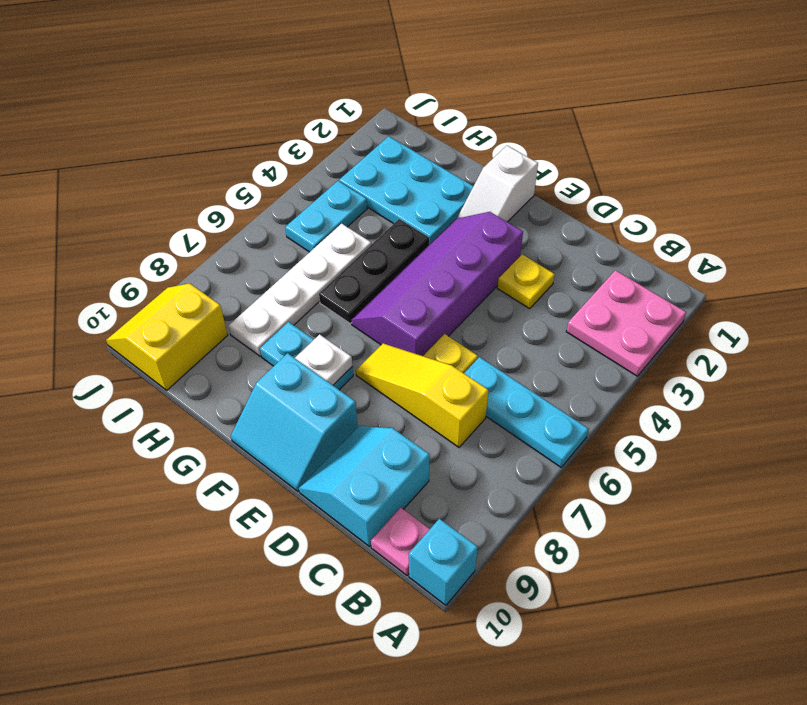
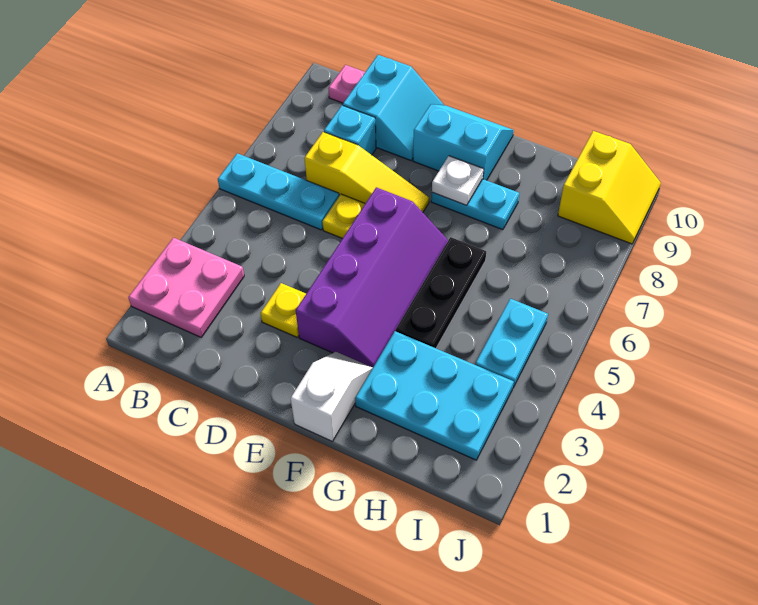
cyan brick A10 level 1 -> cyan brick C8 level 1
white plate H5:H8 level 1 -> none

